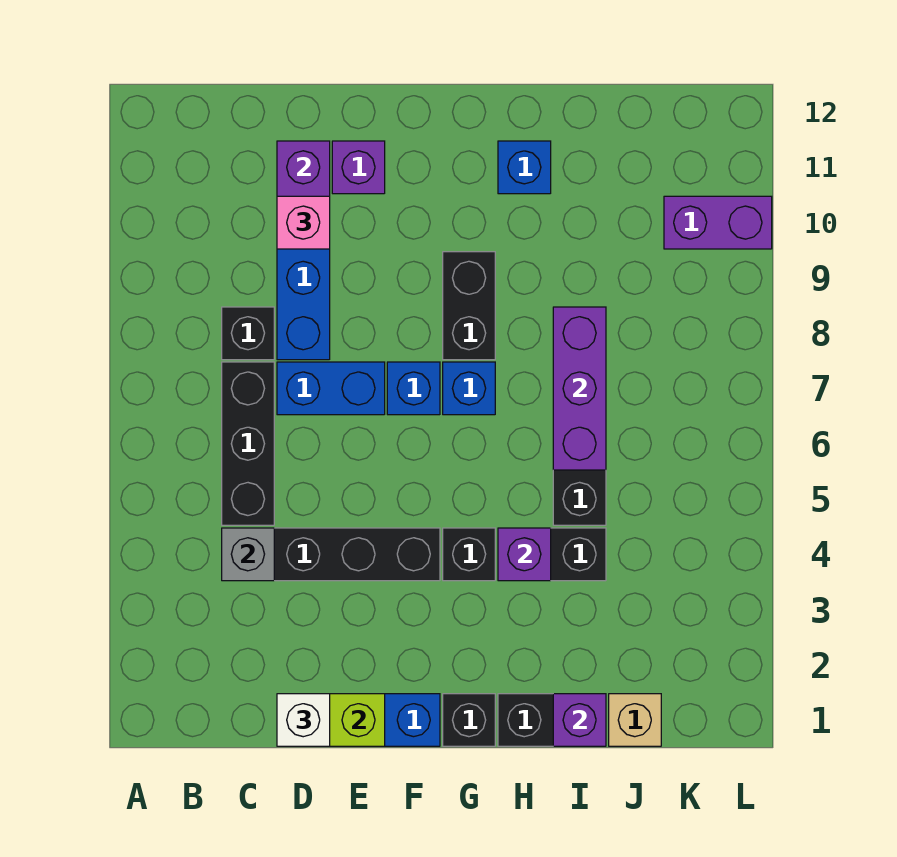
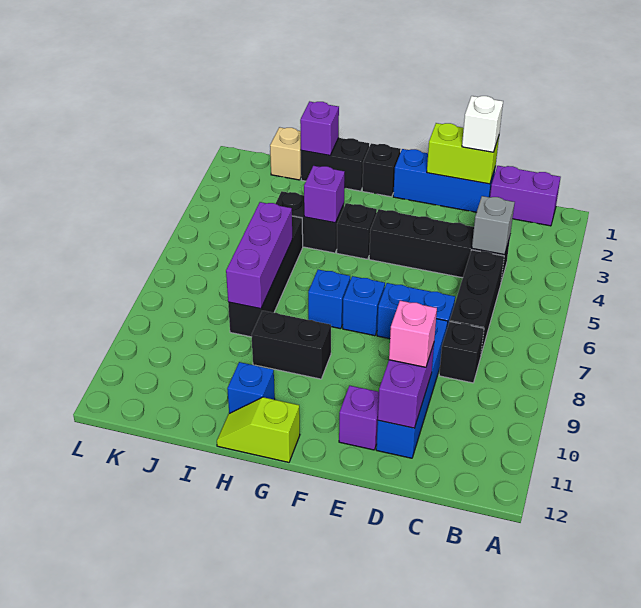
black brick G8:G9 level 1 -> black brick G9:H9 level 1
none -> lime slope G12:H12 level 1 top G
purple brick K10:L10 level 1 -> purple brick B1:C1 level 1

